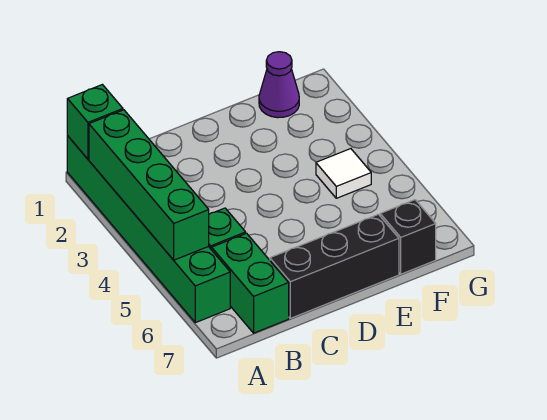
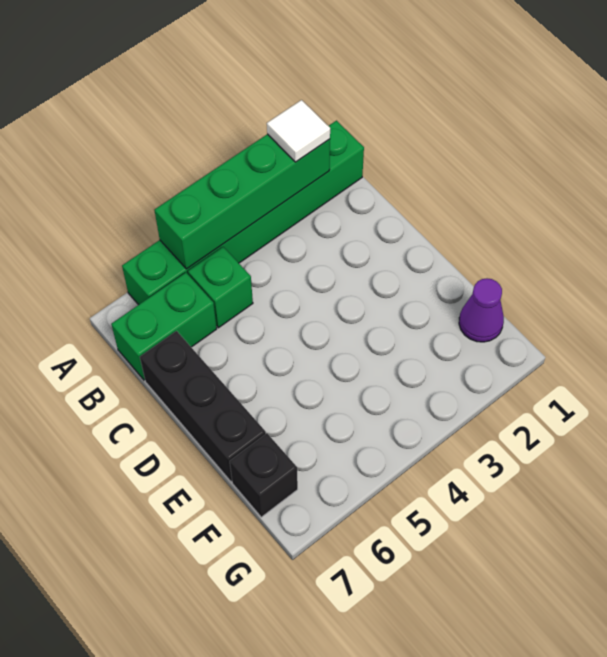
green brick A1 level 2 -> none
white tile F4 level 1 -> white tile A2 level 3

